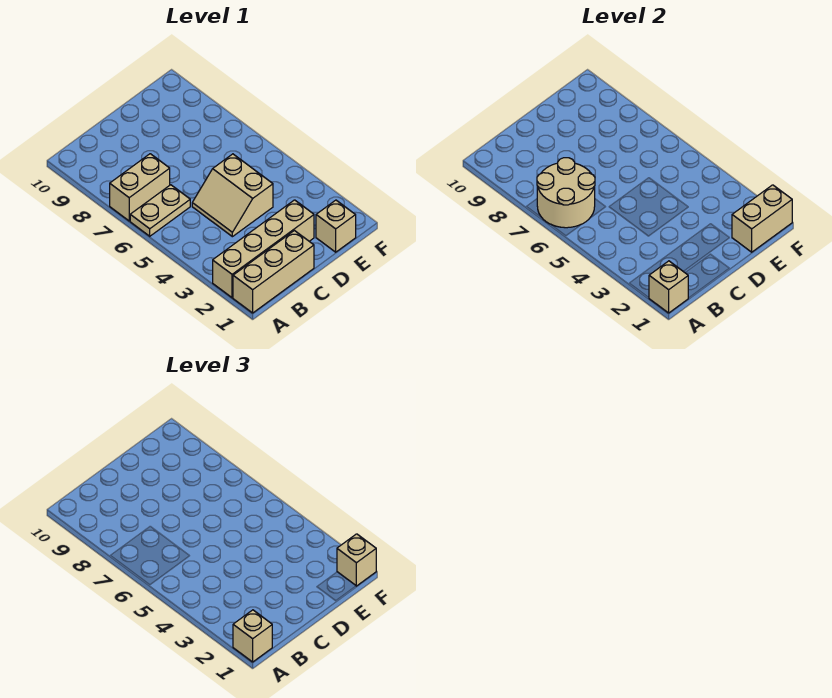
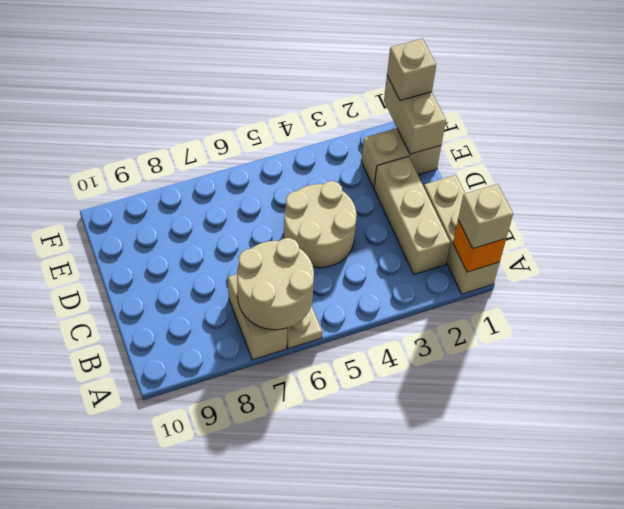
tan brick A1 level 2 -> orange brick A1 level 2
tan brick A2:D2 level 1 -> tan brick B2:D2 level 1
tan slope C4:D5 level 1 top D -> tan round brick C4:D5 level 1
tan brick E1 level 1 -> tan brick E1:E2 level 1

